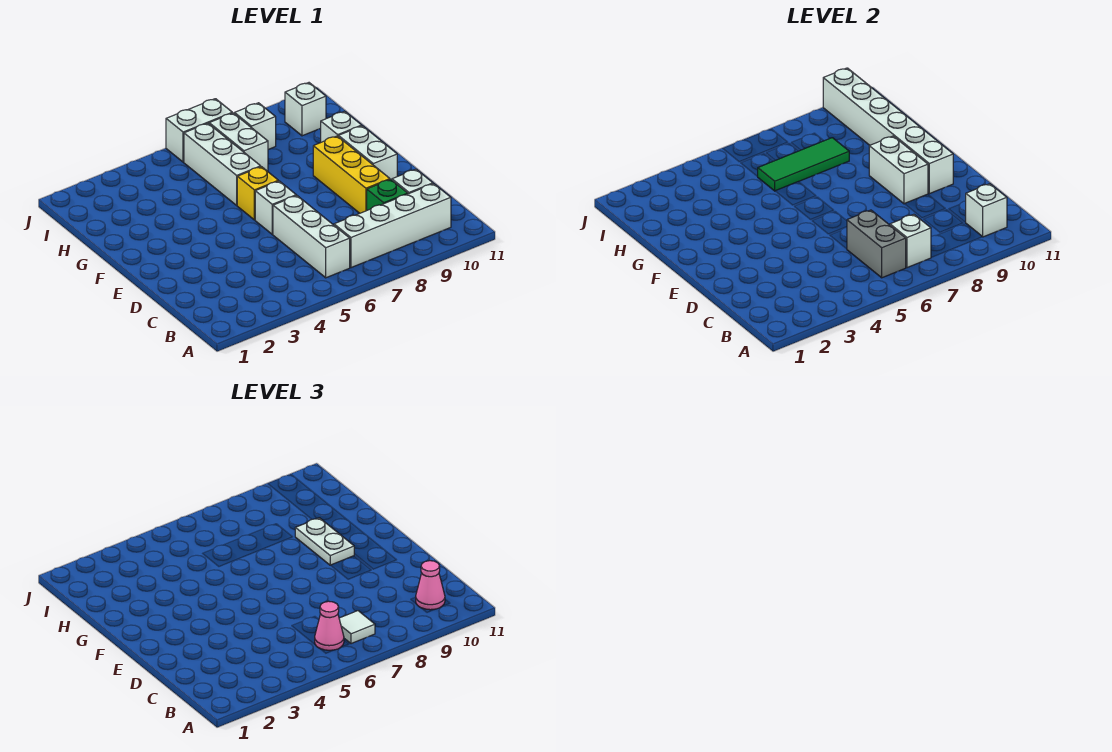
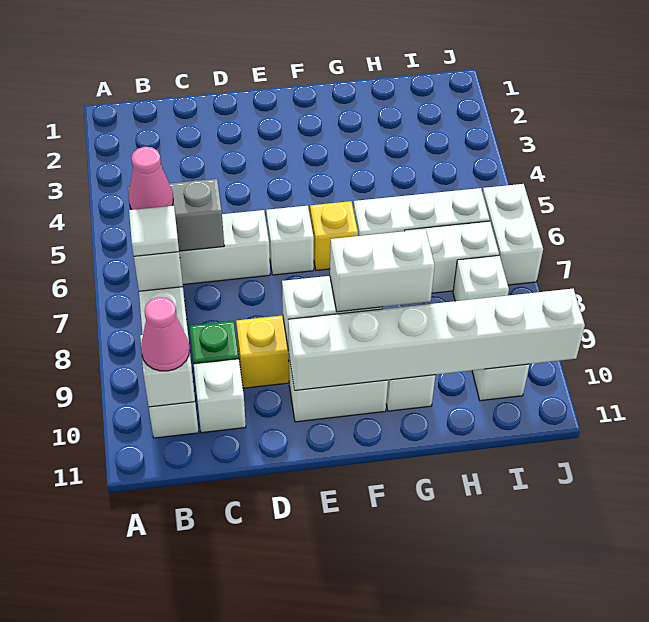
white plate F9:G9 level 3 -> white brick F9:G9 level 3
green tile H6:H8 level 2 -> none

